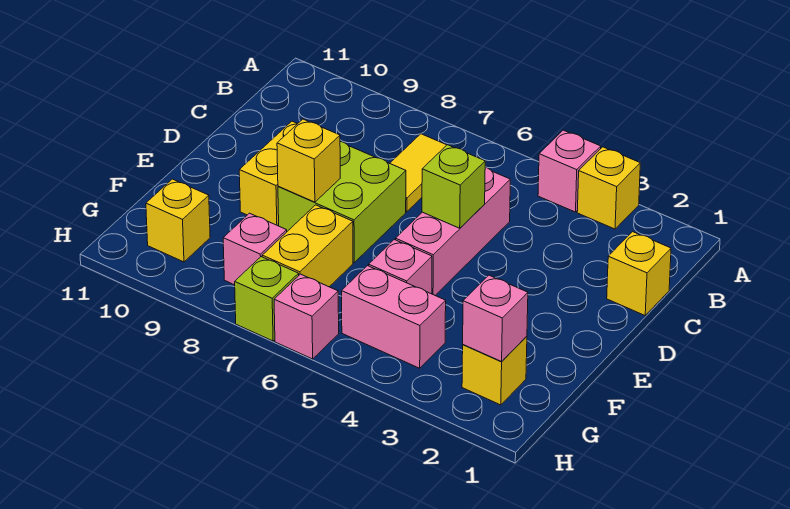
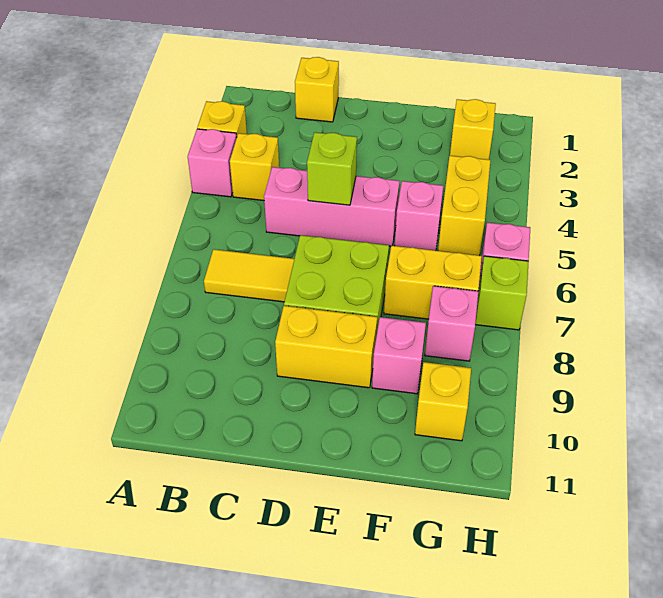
yellow brick E8 level 2 -> yellow brick B4 level 1
pink brick G2 level 2 -> pink brick F9 level 1
pink brick G4:G5 level 1 -> yellow brick G4:G5 level 1

